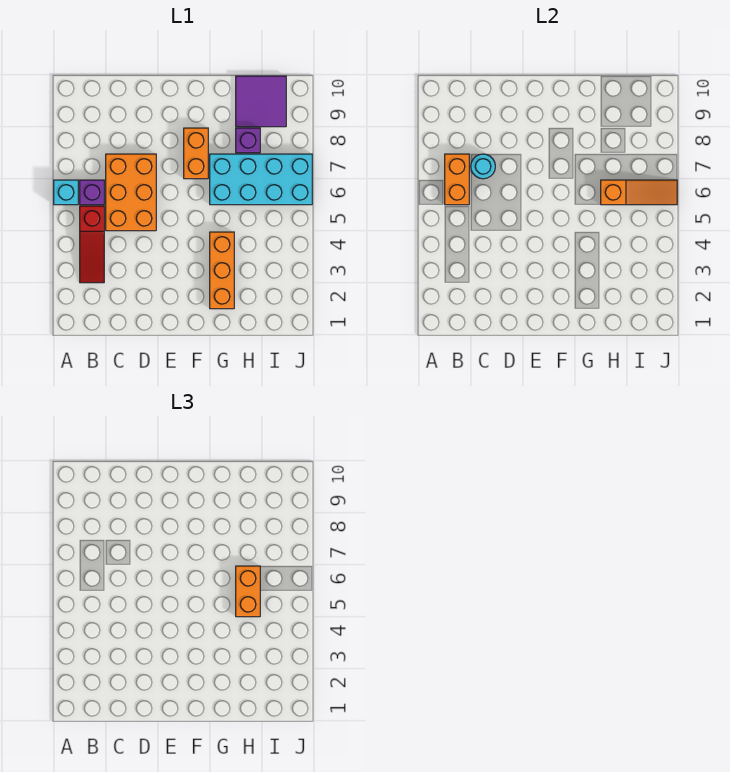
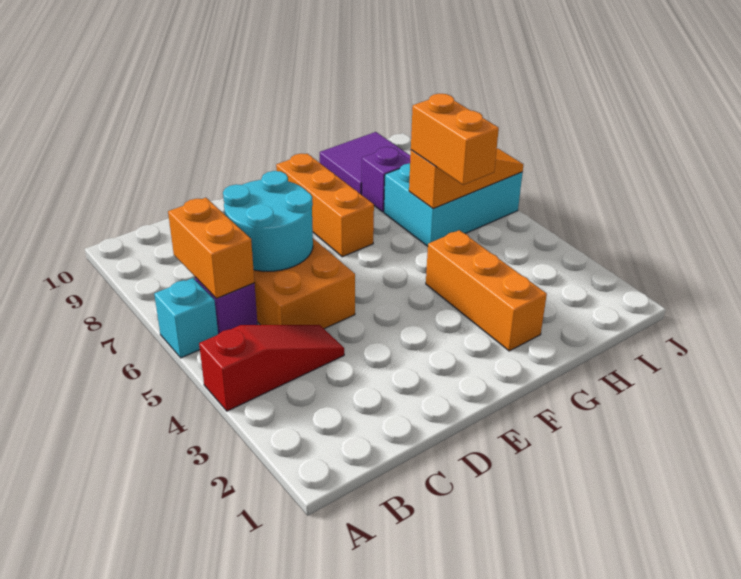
red slope B3:B5 level 1 top 5 -> red slope A4:C4 level 1 top A
cyan round brick C7 level 2 -> cyan round brick C6:D7 level 2
orange brick F7:F8 level 1 -> orange brick F7:F9 level 1
cyan brick G6:J7 level 1 -> cyan brick H6:J7 level 1

